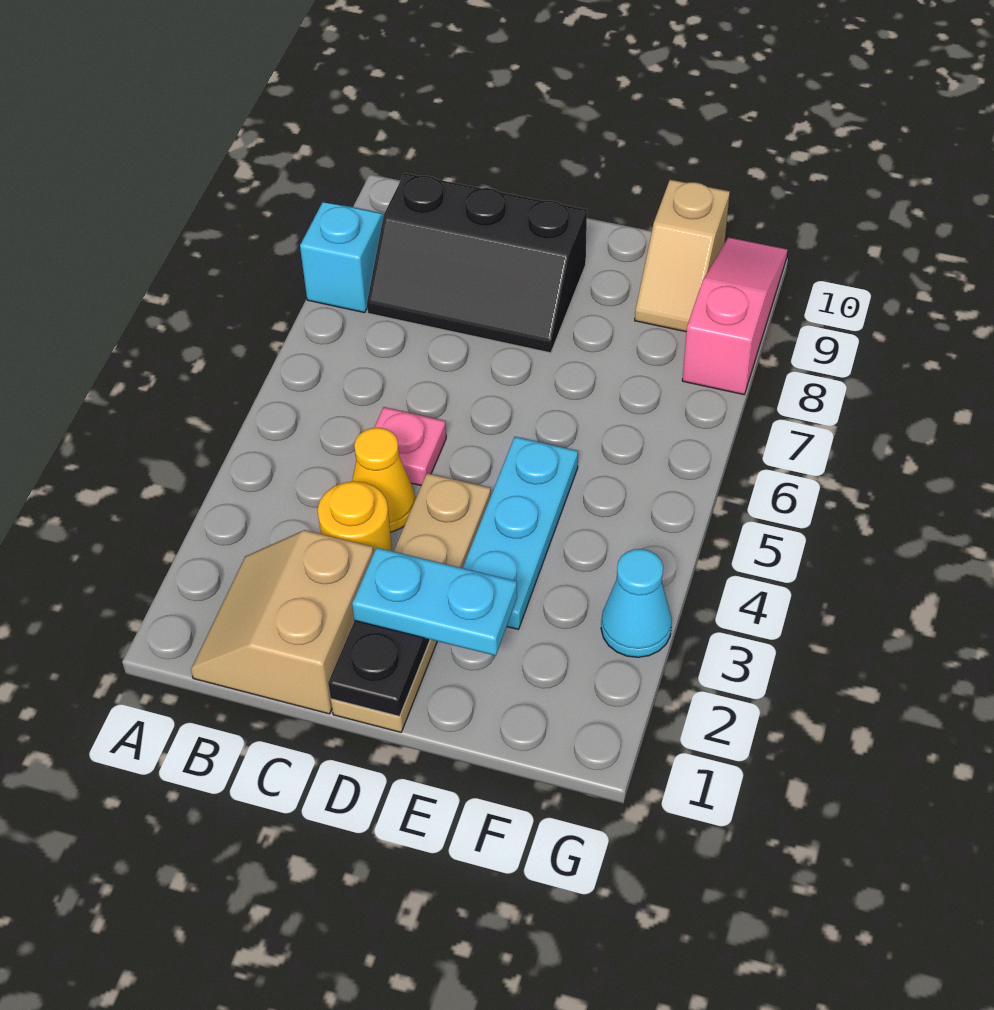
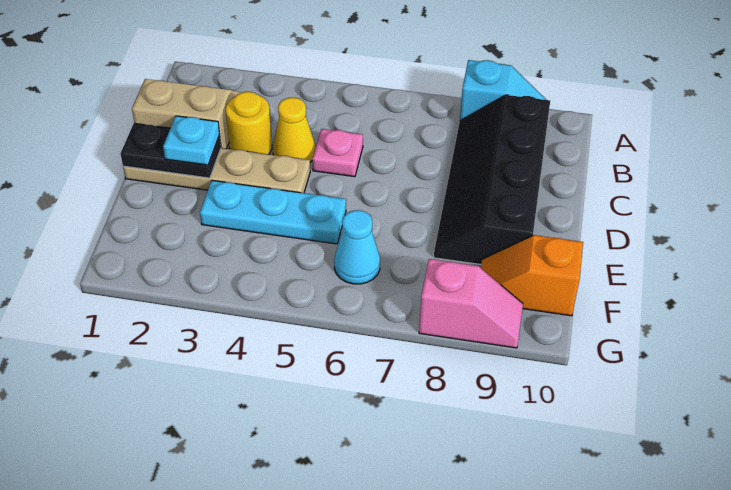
black slope B8:D9 level 1 top 9 -> black slope B8:E9 level 1 top 9
cyan plate D2:E2 level 3 -> cyan plate D2 level 3
tan slope F9:F10 level 1 top 10 -> orange slope F9:F10 level 1 top 10
cyan cone G3 level 1 -> cyan cone F6 level 1
pink slope G8:G10 level 1 top 8 -> pink slope G8:G9 level 1 top 8

